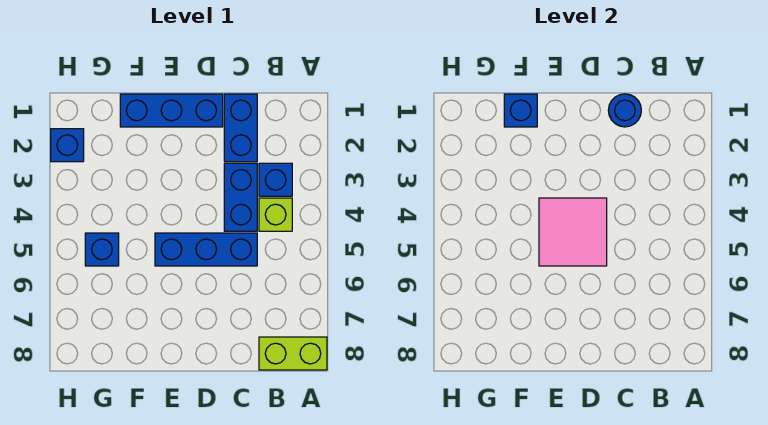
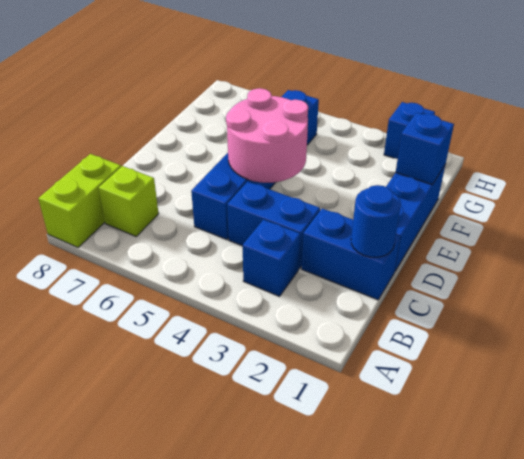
lime brick B4 level 1 -> lime brick B7 level 1
pink tile D4:E5 level 2 -> pink round brick D4:E5 level 2

